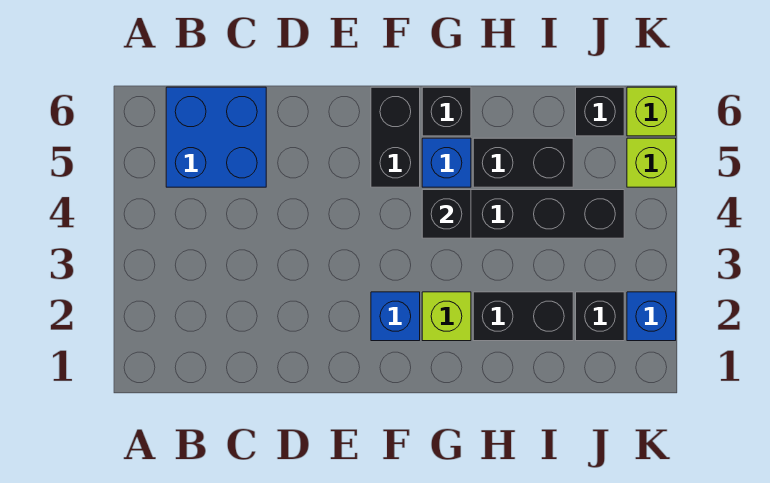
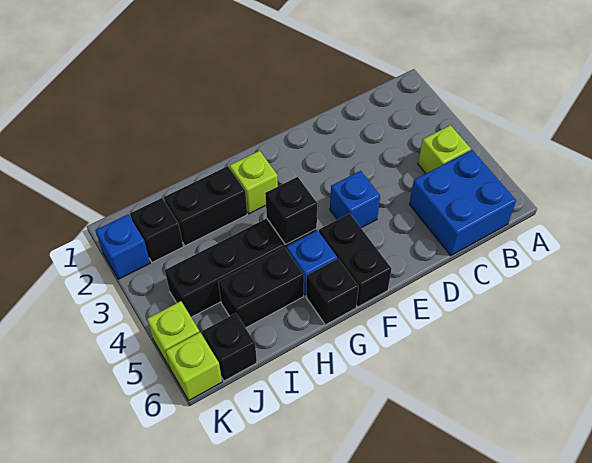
none -> lime brick B4 level 1
blue brick F2 level 1 -> blue brick E4 level 1

